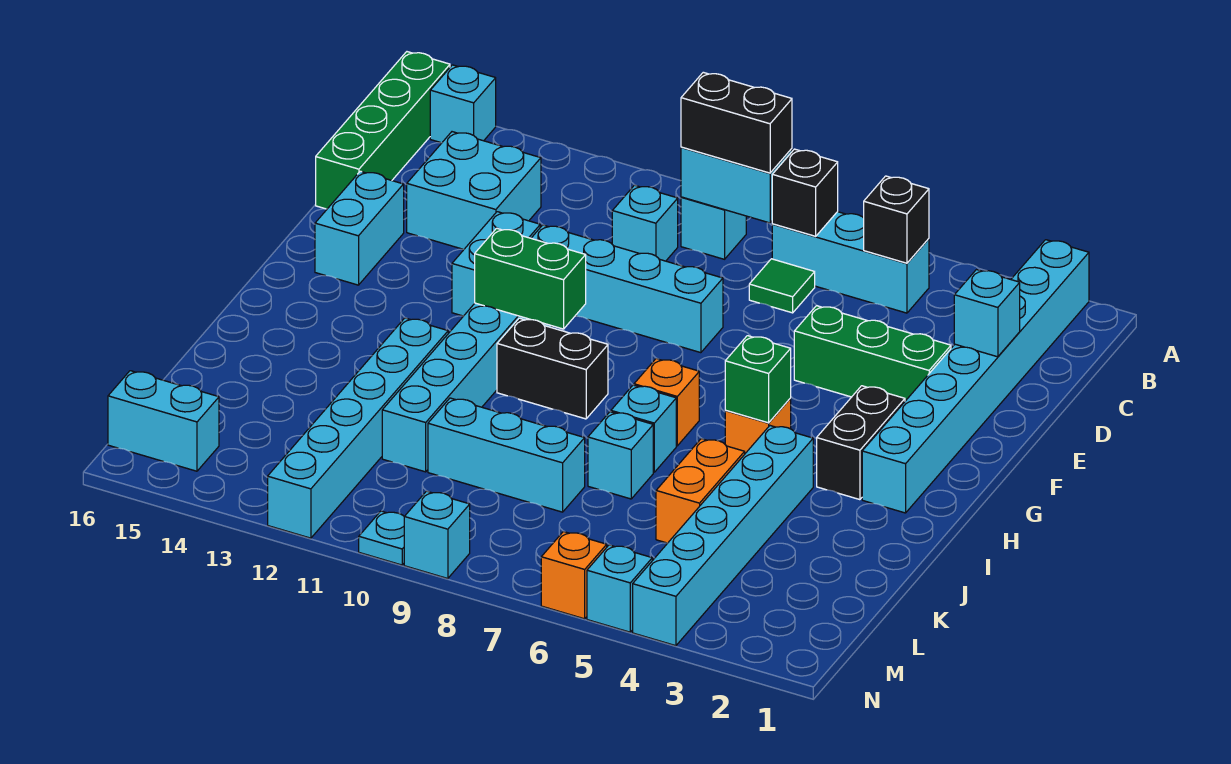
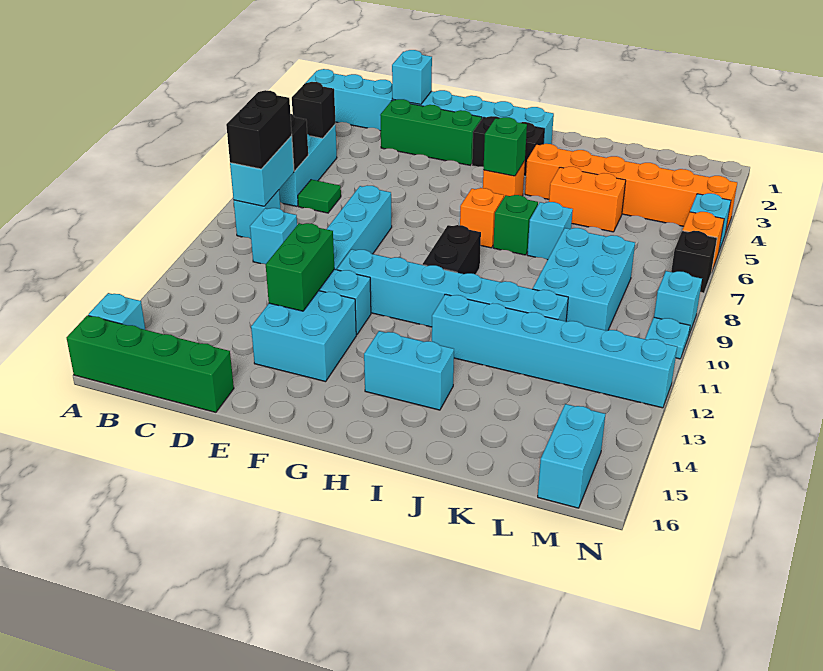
cyan brick C13:D14 level 1 -> cyan brick E13:F14 level 1
green brick E3:E5 level 1 -> green brick D3:F3 level 1
cyan brick E15:F15 level 1 -> cyan brick H14:I14 level 1
green brick G10:G11 level 2 -> green brick E12:E13 level 2
cyan brick I4:N4 level 1 -> orange brick I4:N4 level 1
cyan brick I7 level 1 -> green brick I7 level 1
cyan brick K8:K10 level 1 -> cyan brick K8:L10 level 1
none -> black brick N7 level 1

